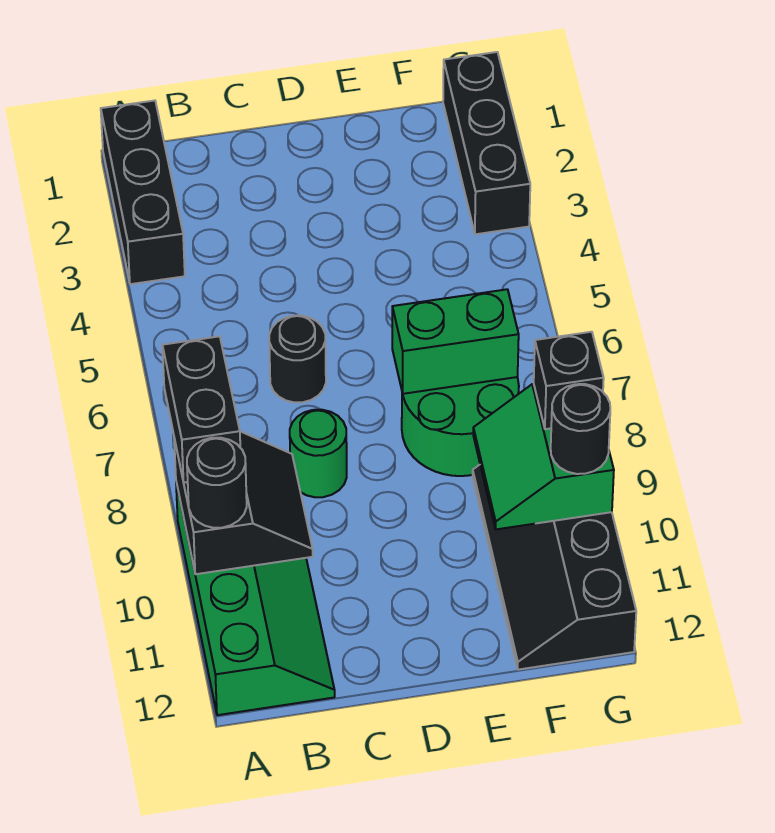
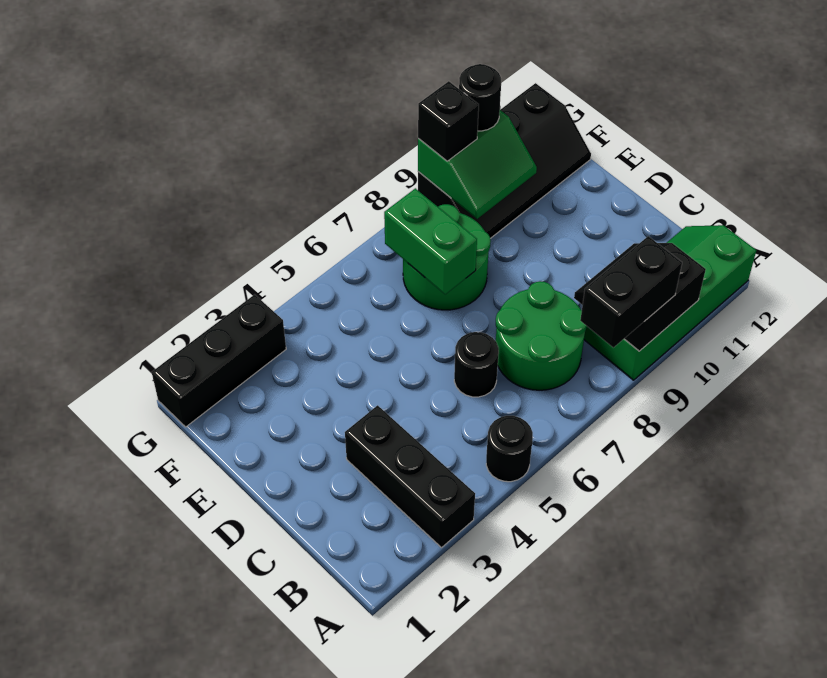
black brick A1:A3 level 1 -> black brick A3:C3 level 1
black round brick A10 level 3 -> black round brick A5 level 1
green round brick C8 level 1 -> green round brick B7:C8 level 1

